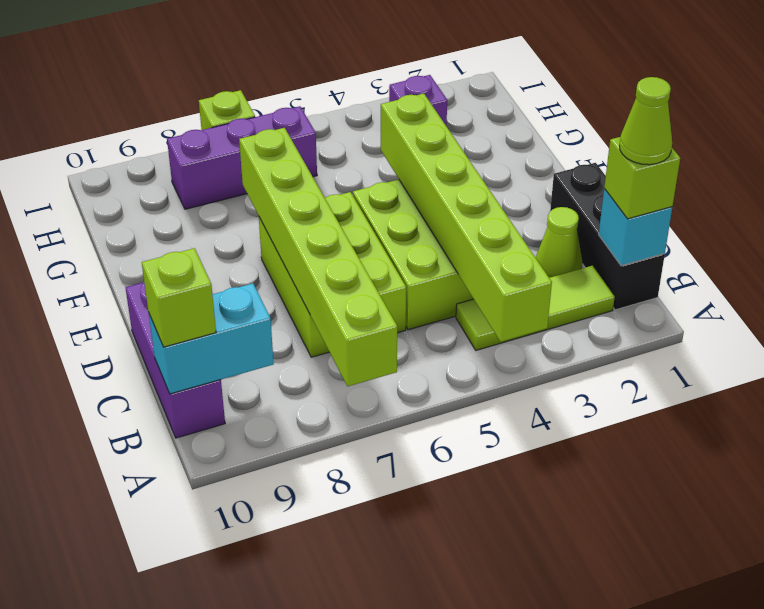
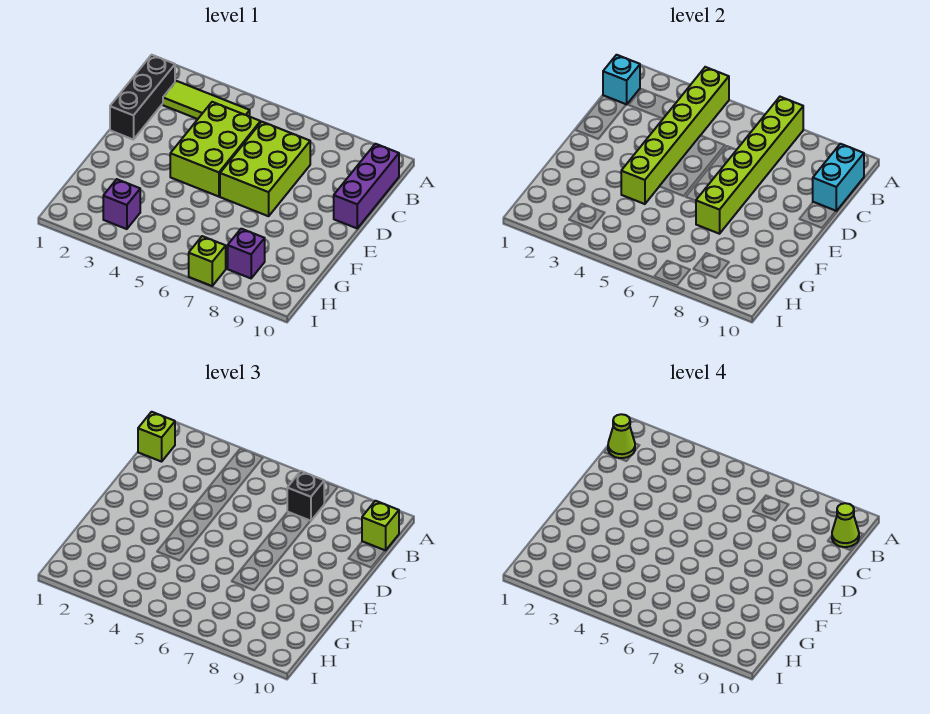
none -> black brick B7 level 3
cyan brick B9:B10 level 2 -> cyan brick B10:C10 level 2
lime cone C2 level 1 -> lime cone B10 level 4
purple brick H6:H8 level 1 -> purple brick H8 level 1

